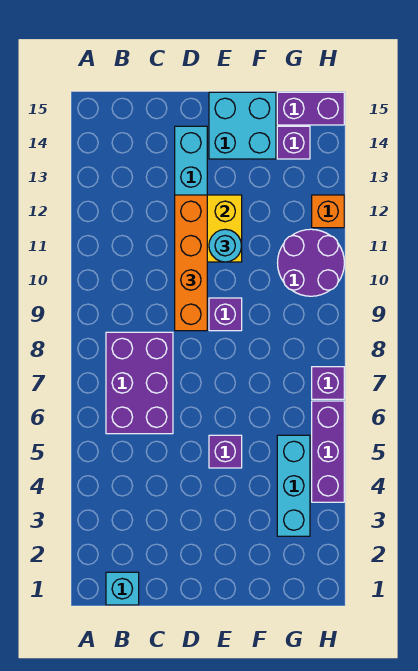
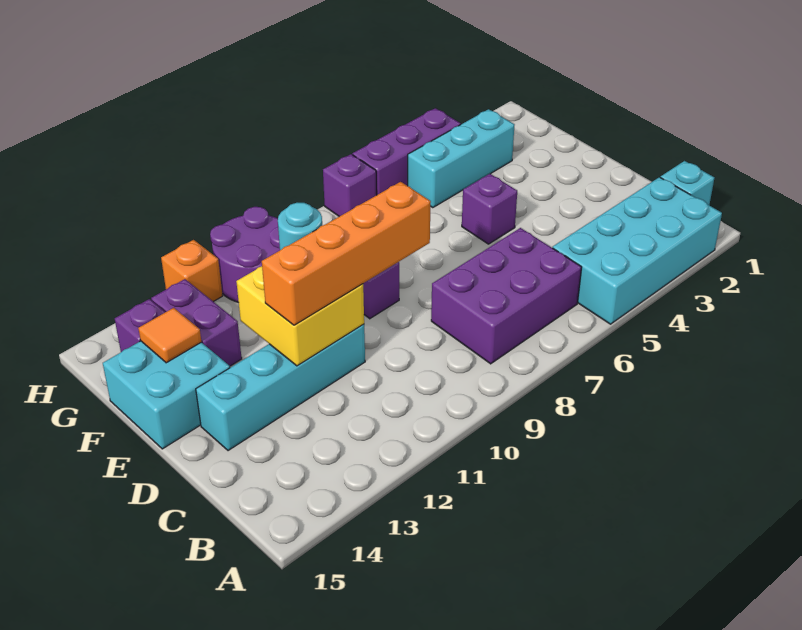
none -> cyan brick A2:B5 level 1
none -> orange tile F14 level 2
purple brick G15:H15 level 1 -> purple brick F13:G13 level 1

